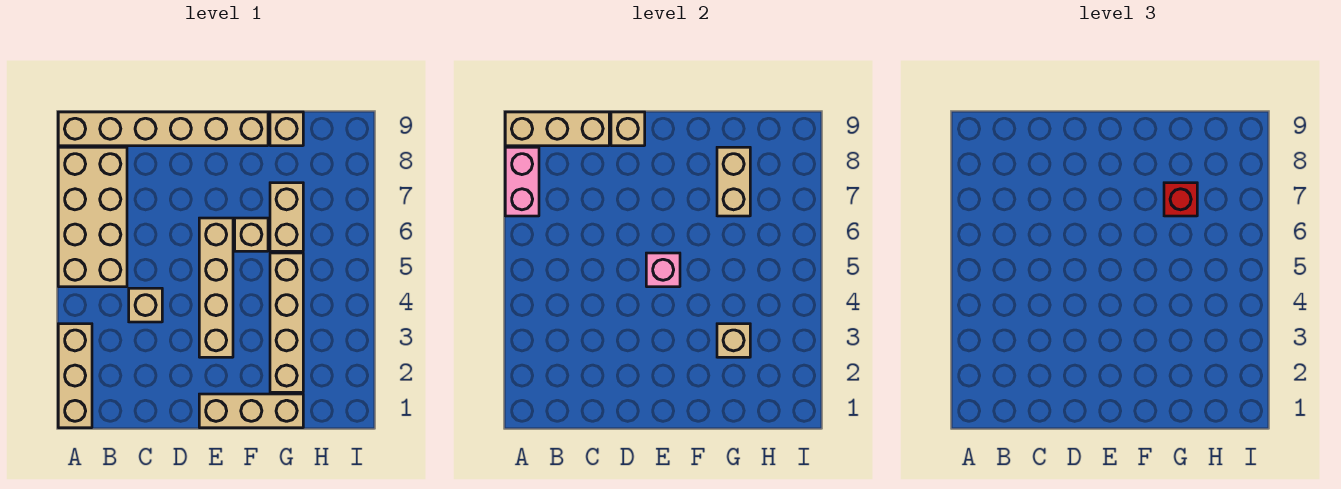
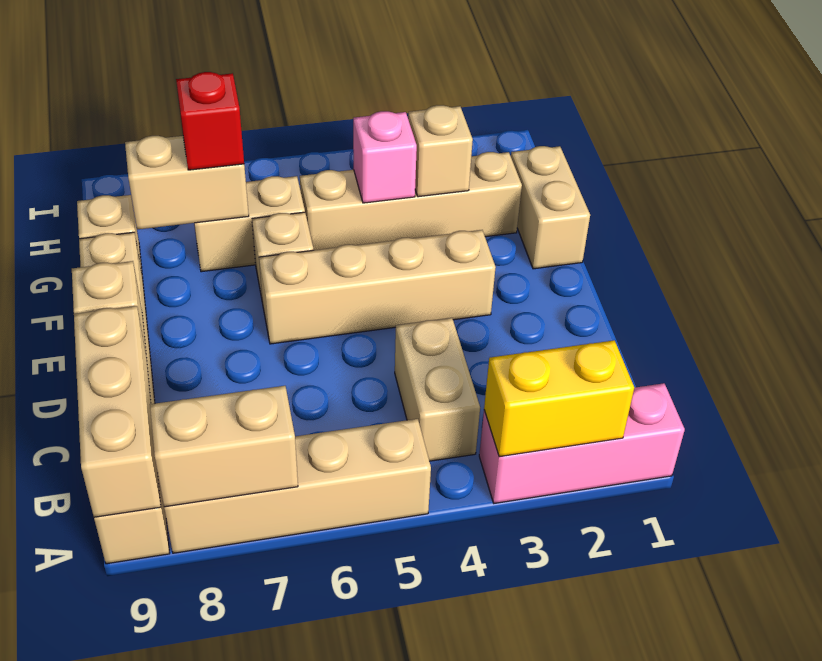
tan brick A1:A3 level 1 -> pink brick A1:A3 level 1
none -> yellow brick A2:A3 level 2
tan brick A5:B8 level 1 -> tan brick A5:A8 level 1
pink brick A7:A8 level 2 -> tan brick A7:A8 level 2
tan brick C4 level 1 -> tan brick B4:C4 level 1
tan brick E1:G1 level 1 -> tan brick F1:G1 level 1
pink brick E5 level 2 -> pink brick G4 level 2

